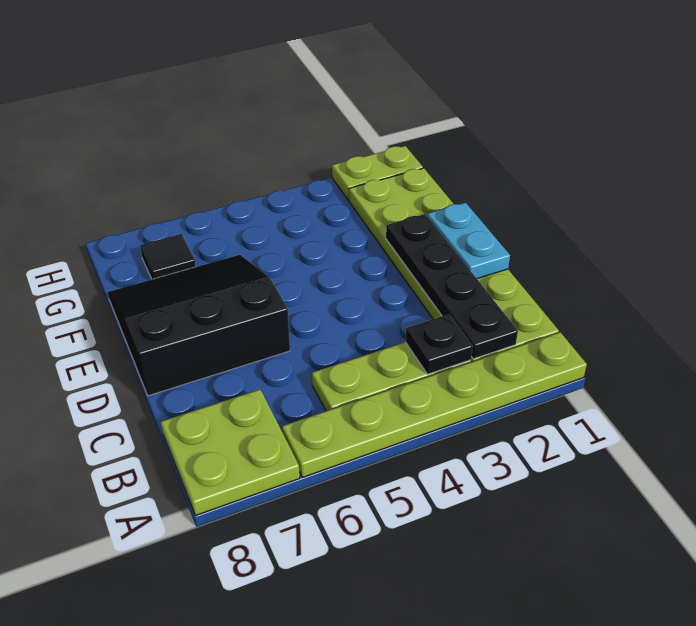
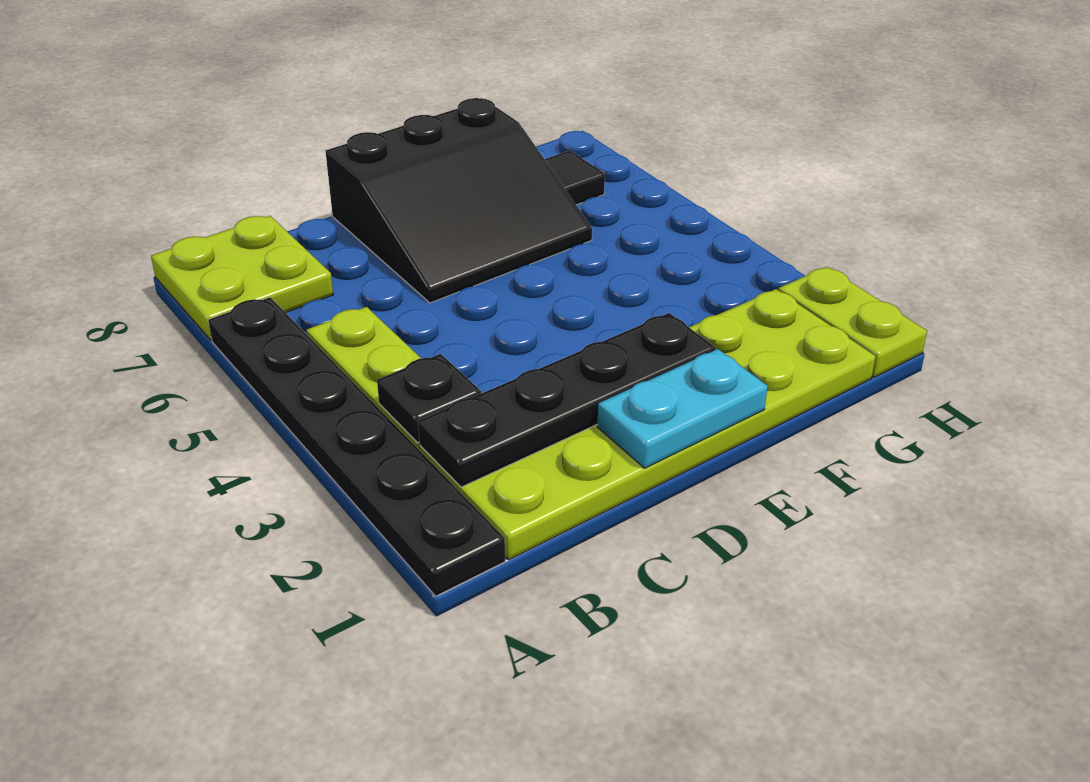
lime plate A1:A6 level 1 -> black plate A1:A6 level 1
black slope D6:F8 level 1 top D -> black slope D6:F8 level 1 top 8

